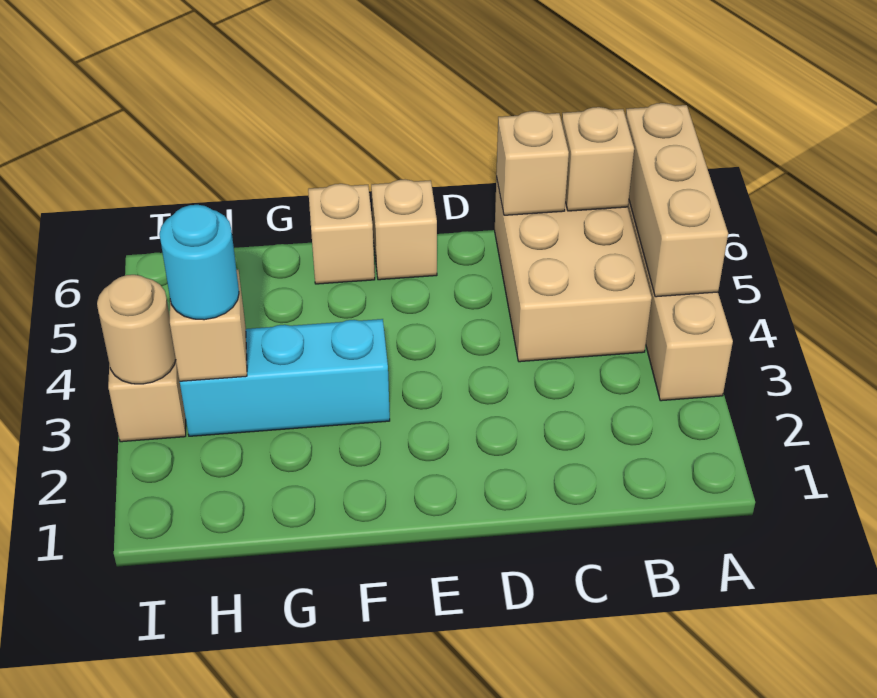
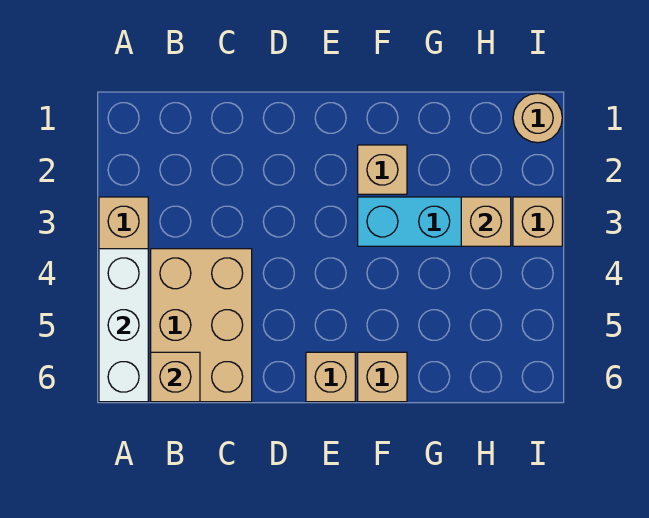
tan brick A4:A6 level 2 -> white brick A4:A6 level 2
tan brick C6 level 2 -> tan brick F2 level 1
cyan round brick H3 level 3 -> none
tan round brick I3 level 2 -> tan round brick I1 level 1

